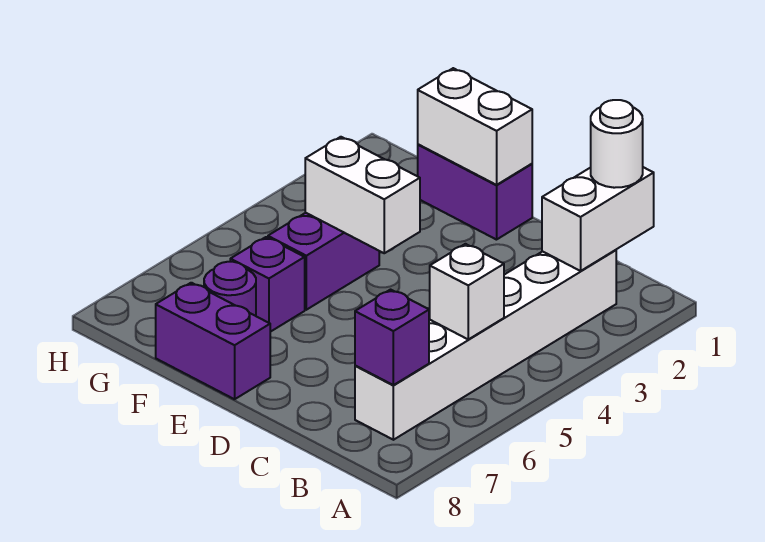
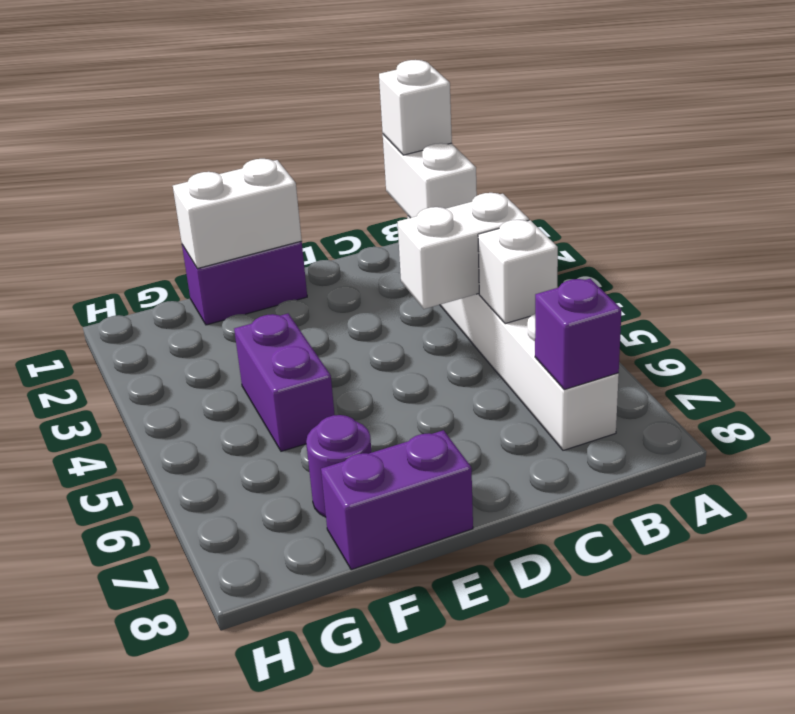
white round brick B1 level 3 -> white brick B1 level 3
white brick E4:F4 level 2 -> white brick B4:C4 level 2
purple brick F6 level 1 -> none

